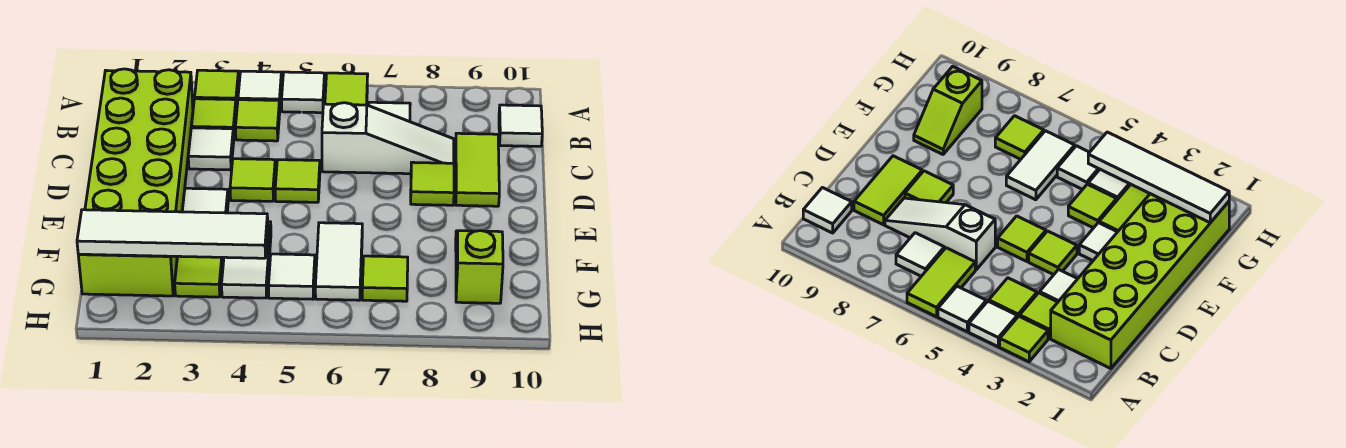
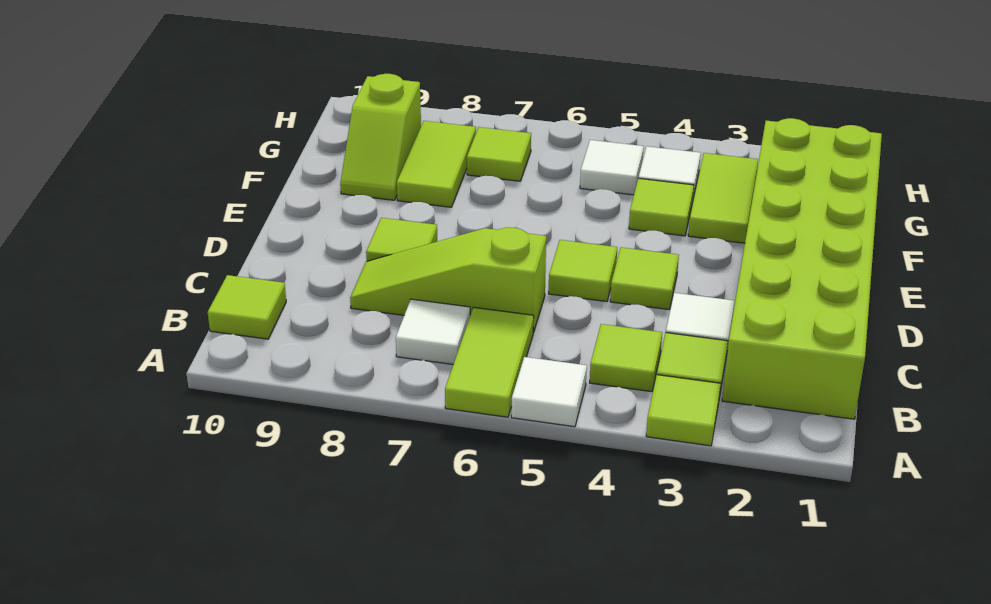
white tile A4 level 1 -> none
white tile B10 level 1 -> lime tile B10 level 1
white slope C6:C8 level 1 top 6 -> lime slope C6:C8 level 1 top 6
lime tile C9:D9 level 1 -> lime tile F8:G8 level 1
white tile E3 level 1 -> none
white tile F6:G6 level 1 -> none
white tile G1:G4 level 2 -> none

